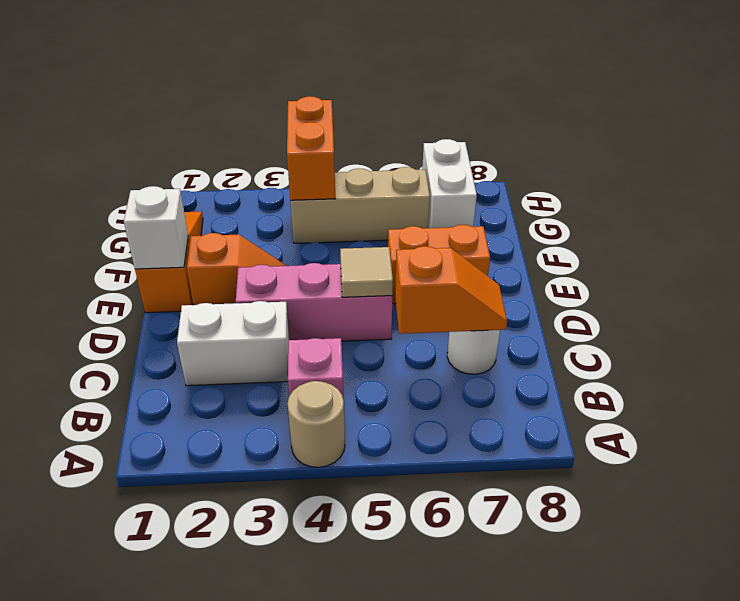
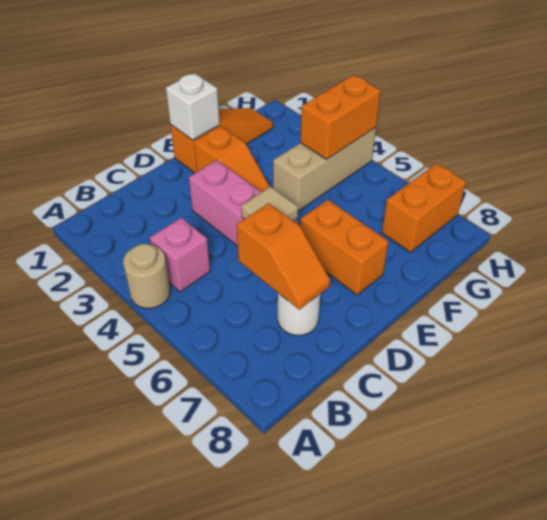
white brick C2:C3 level 1 -> none
tan brick G4:G6 level 1 -> tan brick F4:H4 level 1
white brick G7:H7 level 1 -> orange brick G7:H7 level 1

